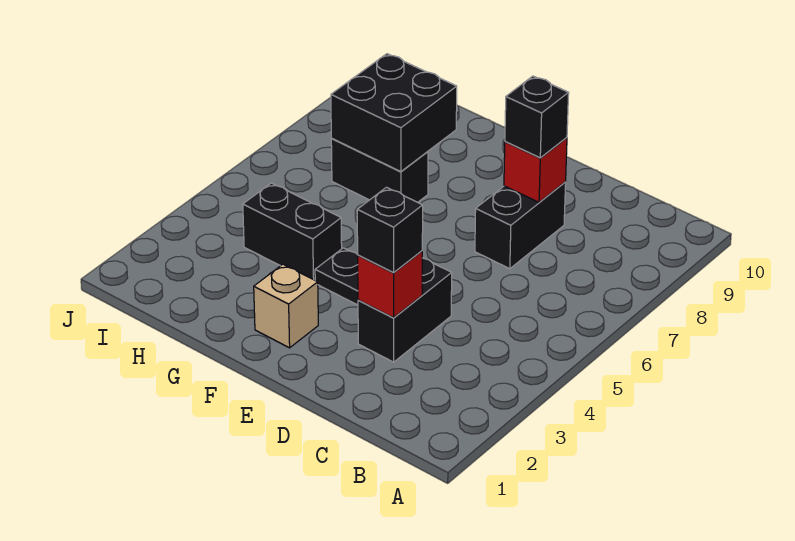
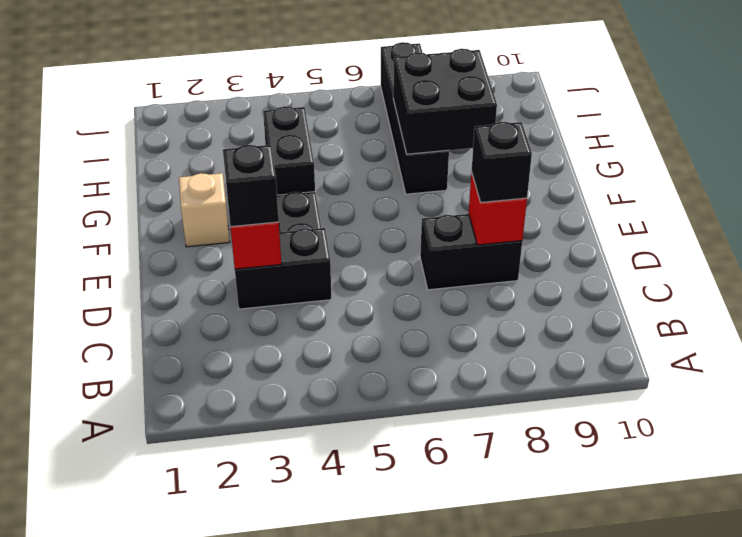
black brick G7:H7 level 1 -> black brick G7:J7 level 1

